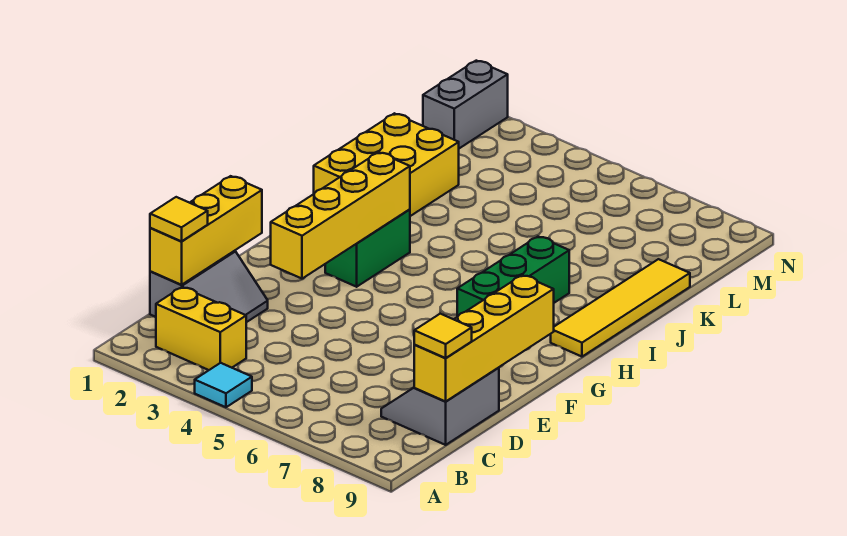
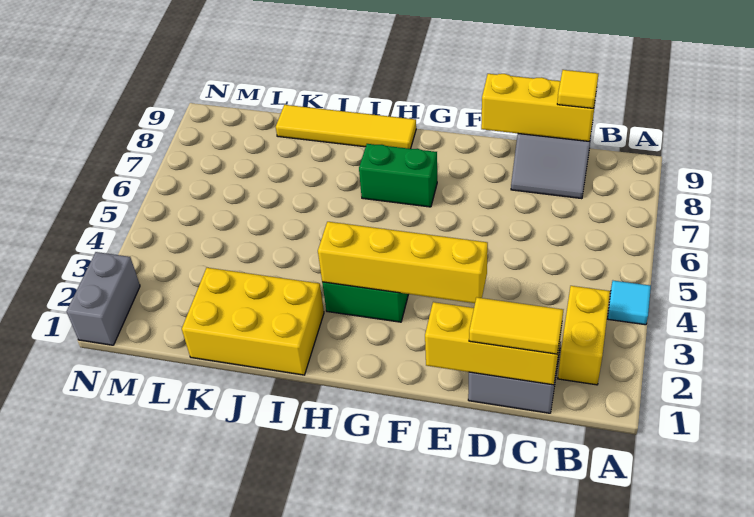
yellow tile C1 level 3 -> yellow tile C1:D1 level 3
yellow brick C9:F9 level 2 -> yellow brick C9:E9 level 2
green brick G7:I7 level 1 -> green brick G7:H7 level 1
grey brick M1:N1 level 1 -> grey brick N1:N2 level 1

